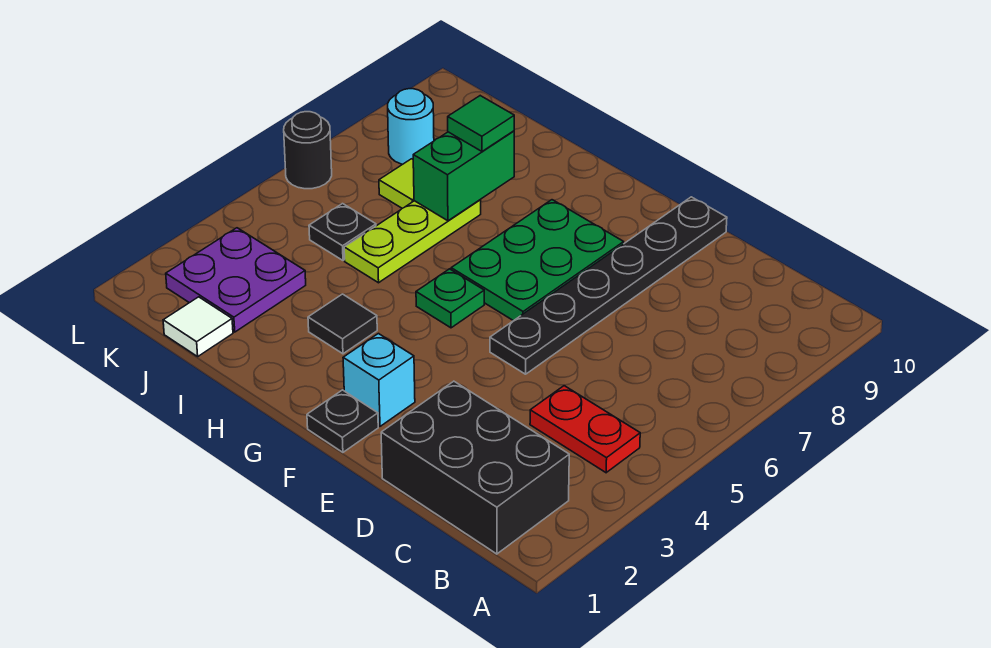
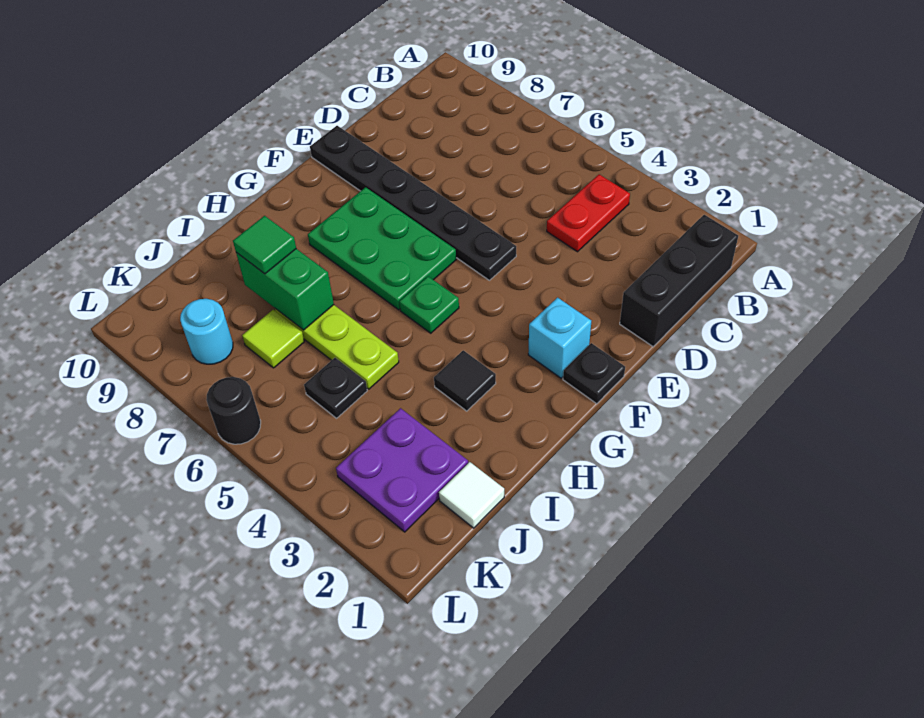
black brick B1:D2 level 1 -> black brick B1:D1 level 1

